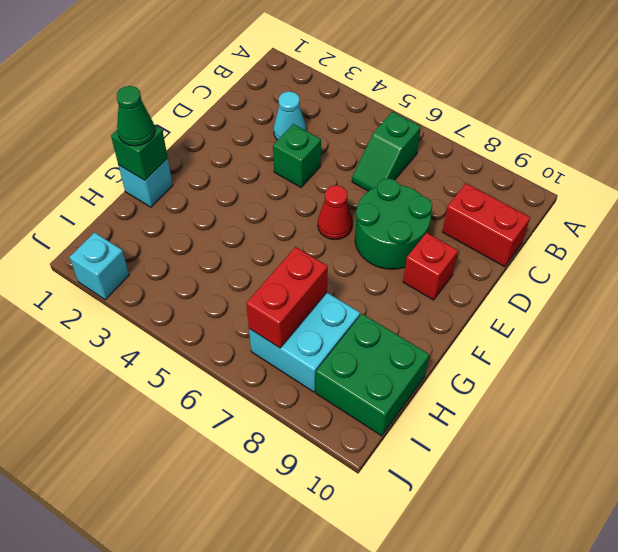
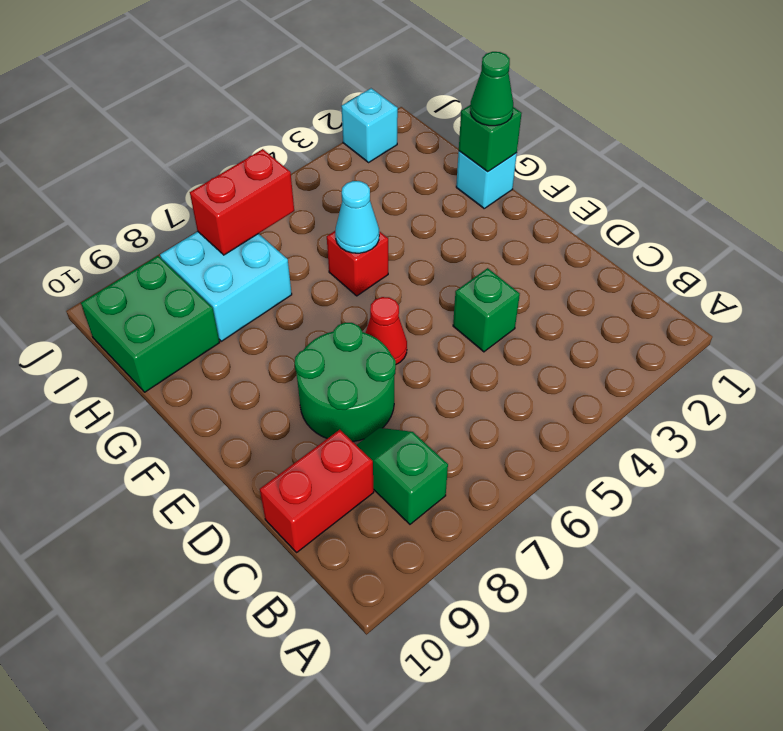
green slope B6:C6 level 1 top B -> green slope B8:C8 level 1 top B
cyan cone C3 level 1 -> cyan cone G5 level 2
red brick E9 level 1 -> red brick G5 level 1
red brick H7:I7 level 2 -> red brick I6:I7 level 2

